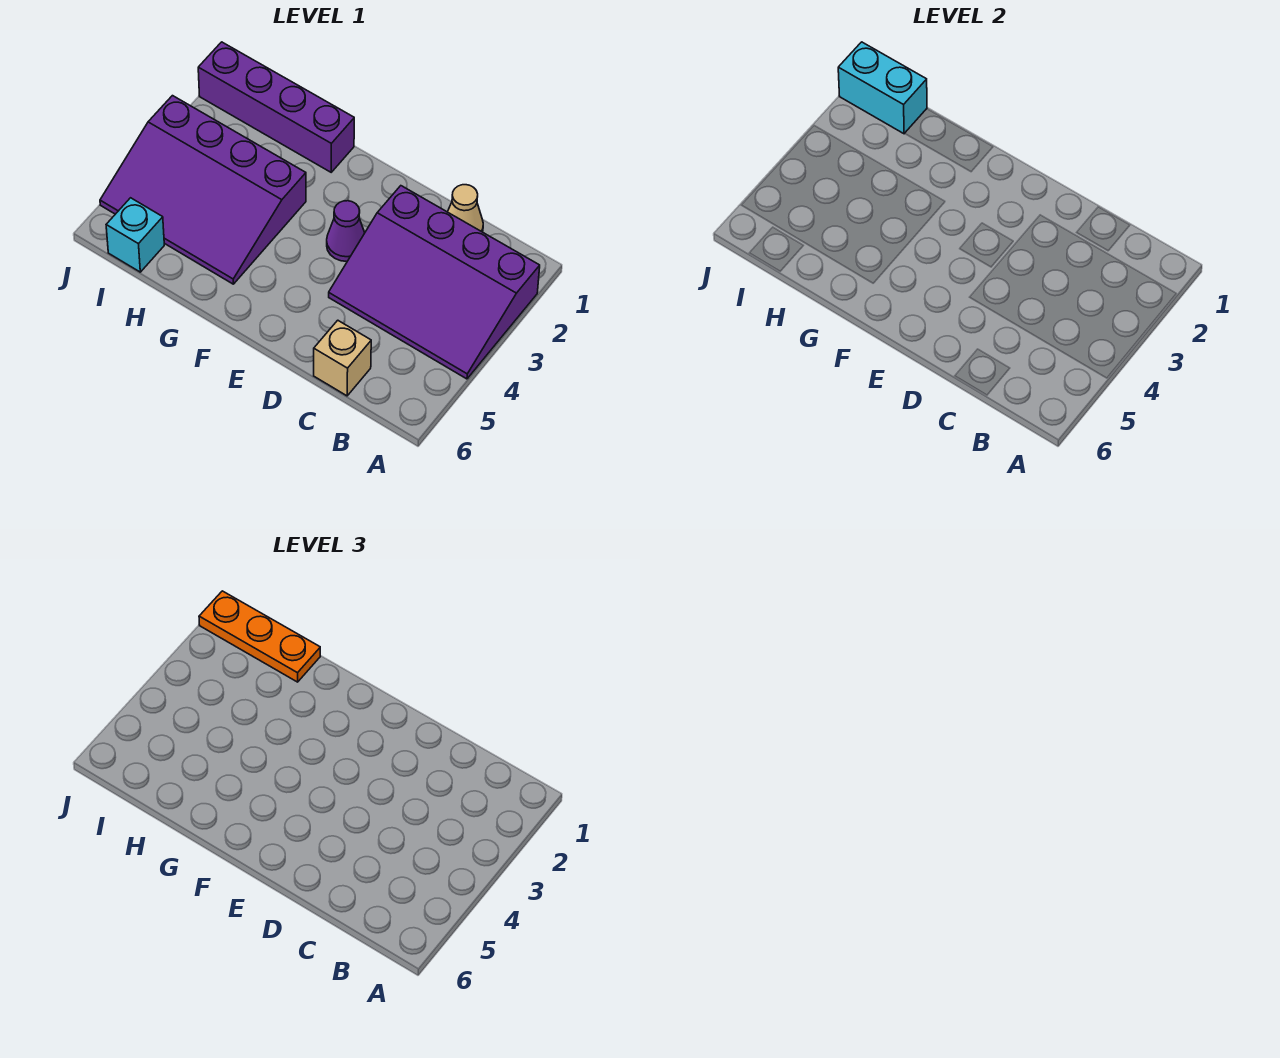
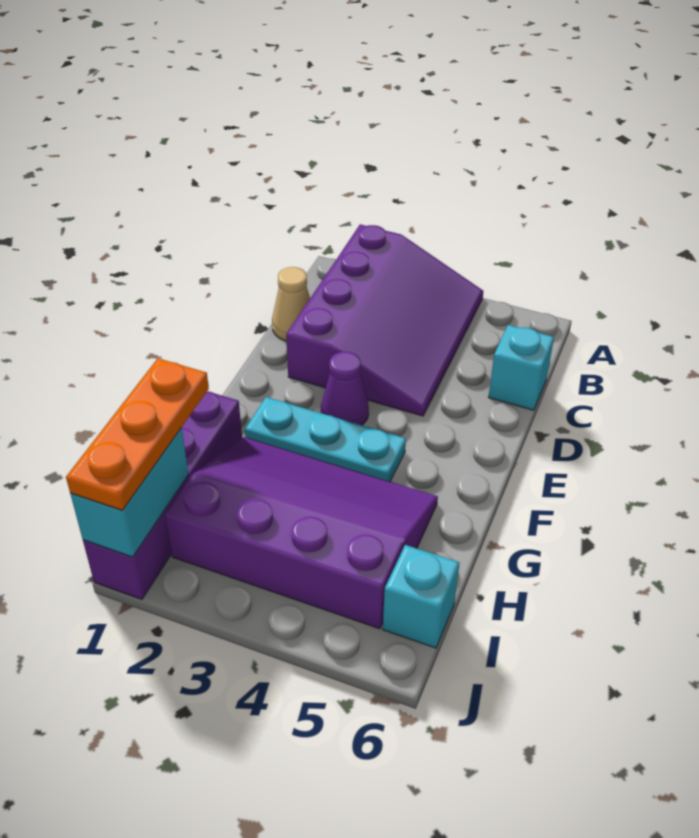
tan brick C6 level 1 -> cyan brick C6 level 1
none -> cyan plate F2:F4 level 1
purple slope G3:J5 level 1 top 3 -> purple slope G2:I5 level 1 top I

